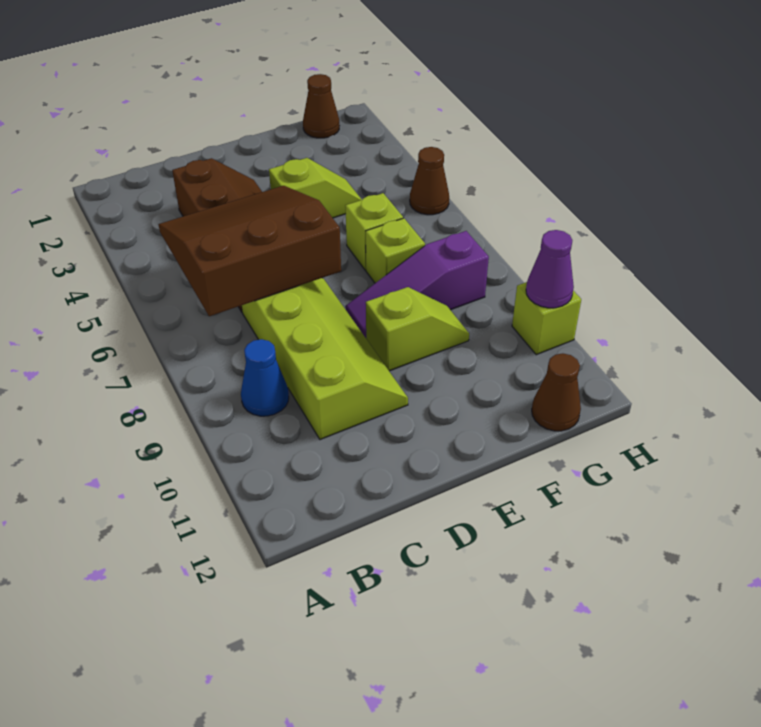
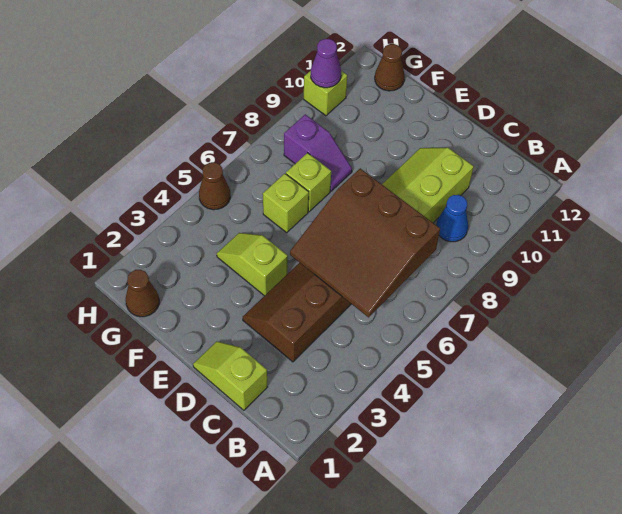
purple slope E8:G8 level 1 top G -> purple slope F8:G8 level 1 top G
lime slope E9:F9 level 1 top E -> lime slope C1:D1 level 1 top C

